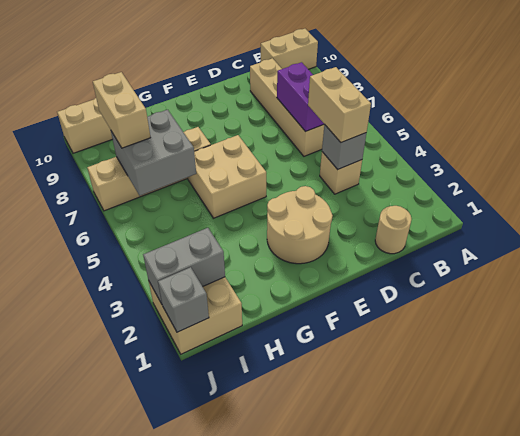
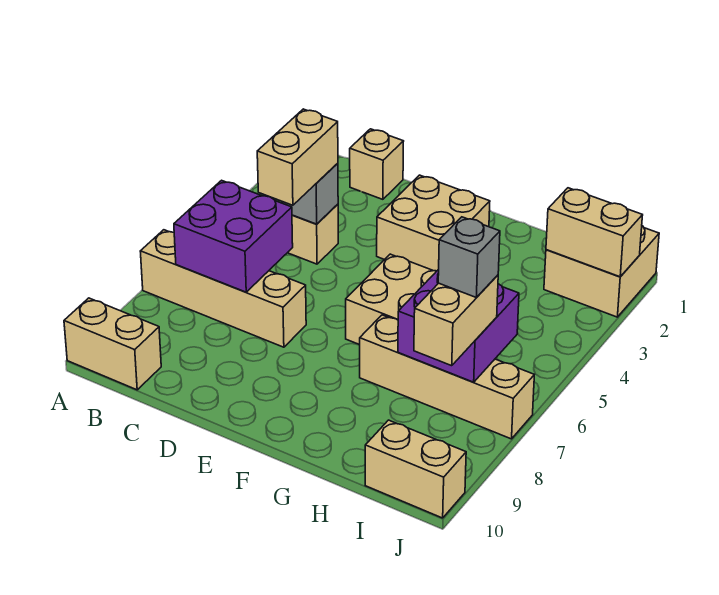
tan round brick C1 level 1 -> tan brick C1 level 1
tan brick C6:C9 level 1 -> tan brick A7:D7 level 1
purple brick C6:C7 level 2 -> purple brick B6:C7 level 2
tan round brick E2:F3 level 1 -> tan brick E2:F3 level 1
grey brick H6:I7 level 2 -> purple brick H6:I7 level 2
grey brick I2:J2 level 2 -> tan brick I2:J2 level 2
grey brick J1 level 2 -> grey brick I7 level 4

